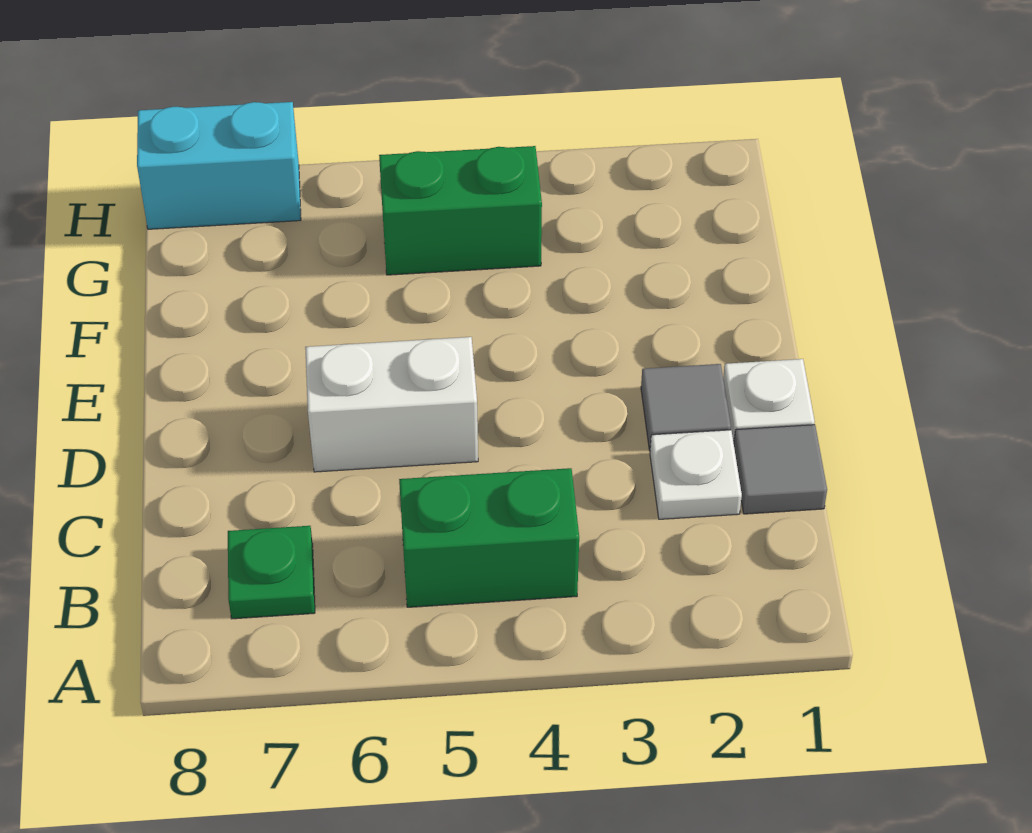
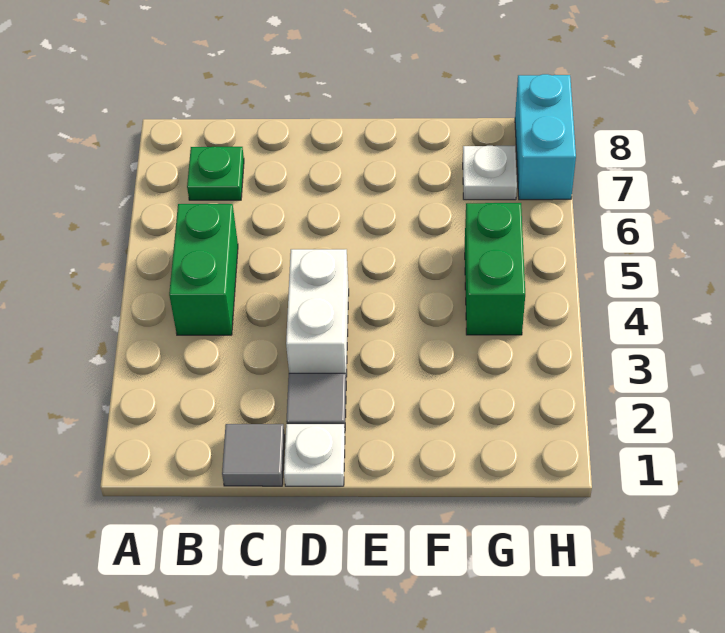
white plate C2 level 1 -> white plate G7 level 1
white brick D5:D6 level 1 -> white brick D3:D4 level 1

